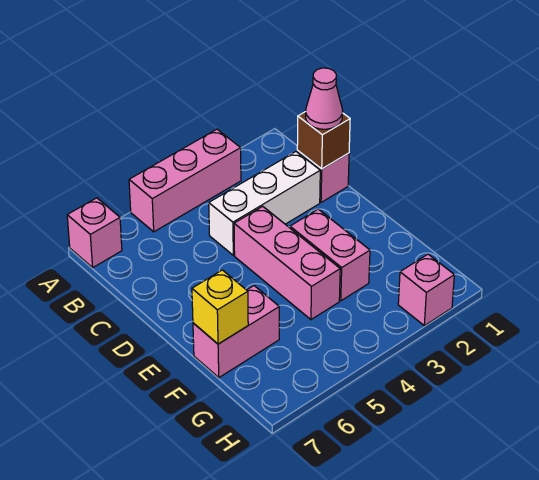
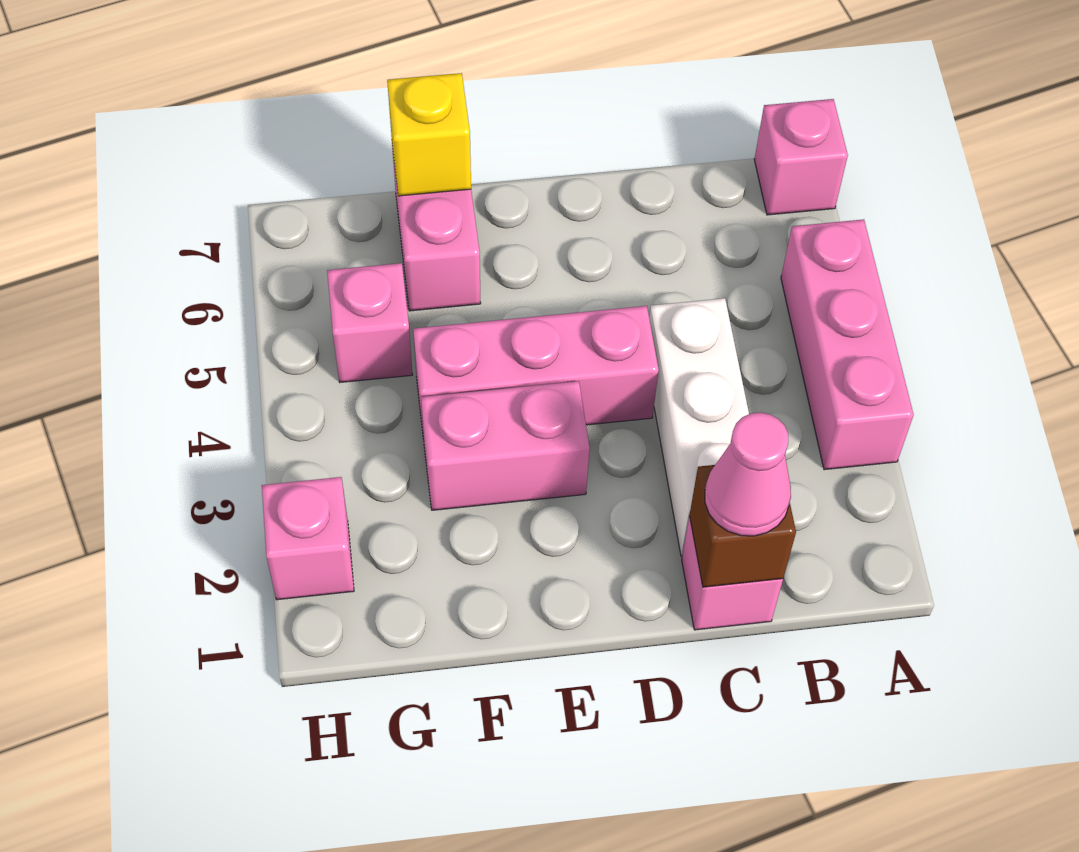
none -> pink brick G5 level 1

